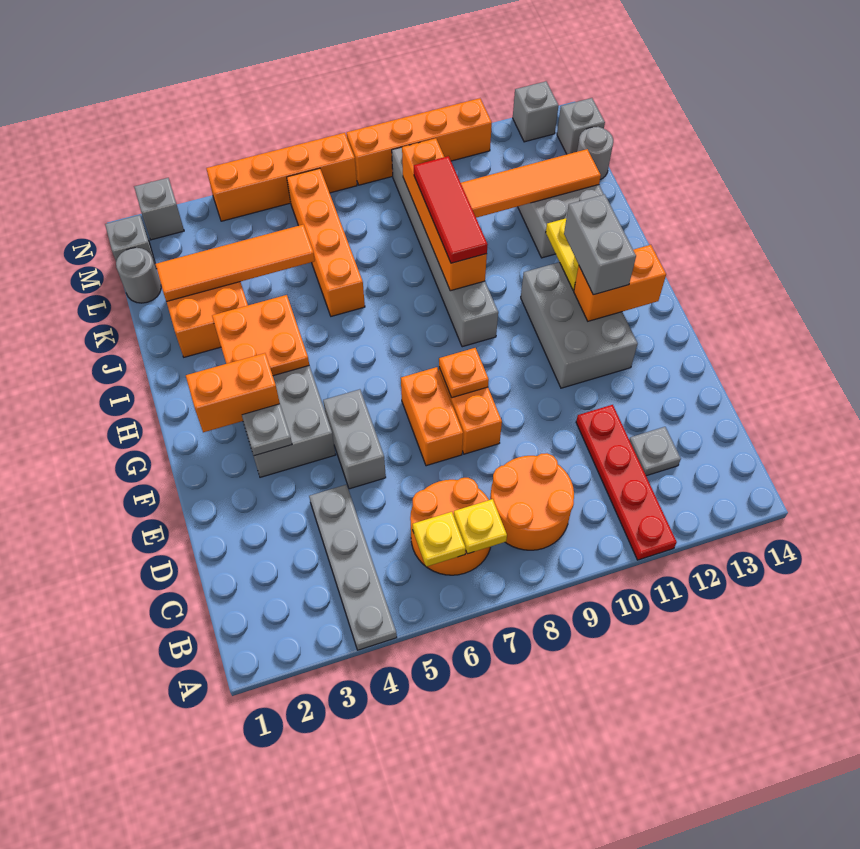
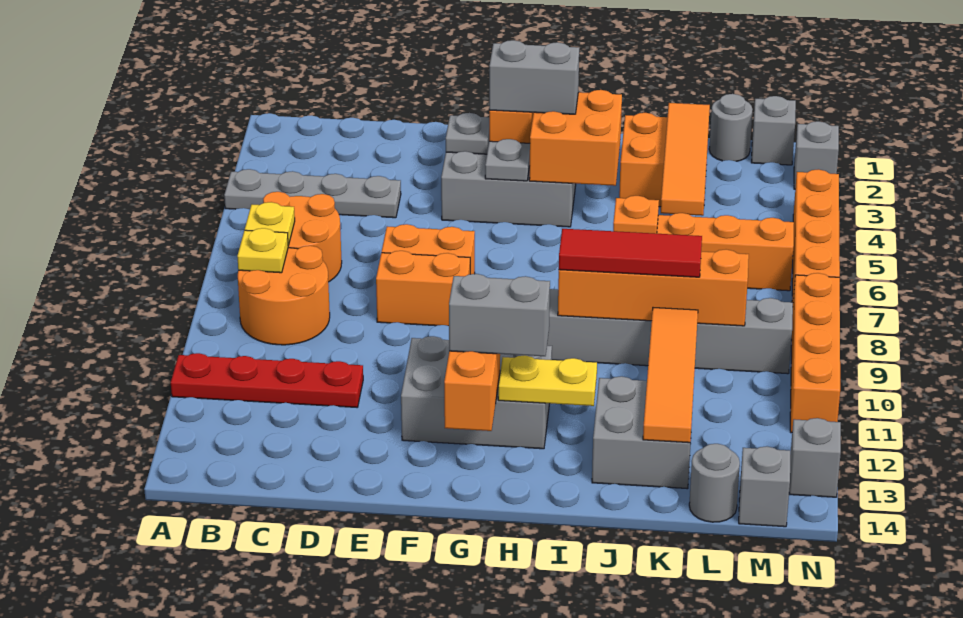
yellow plate B6 level 2 -> yellow plate B8 level 2
grey plate C12 level 1 -> grey plate G4 level 2
grey brick E5:F5 level 1 -> grey brick G3:H3 level 3
orange plate F8 level 2 -> orange plate J6 level 2
orange plate H3:I4 level 2 -> orange brick H3:I4 level 2

